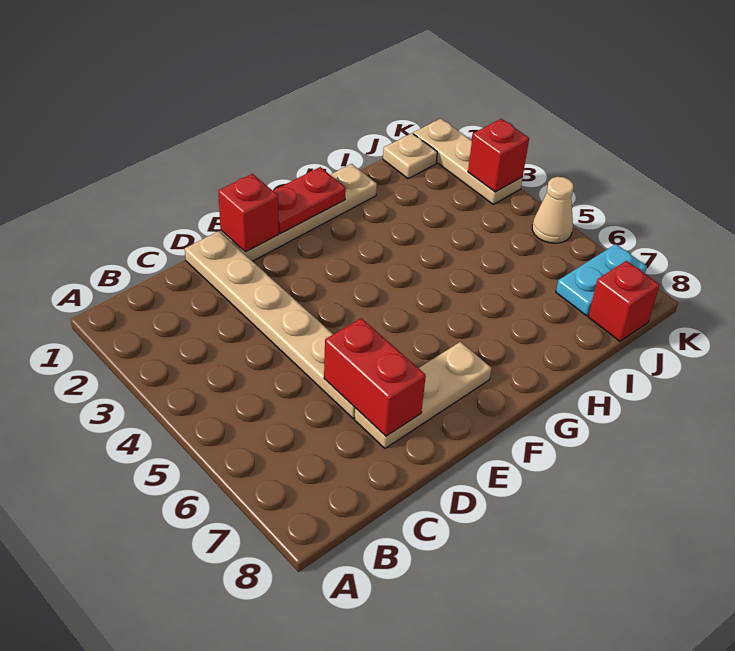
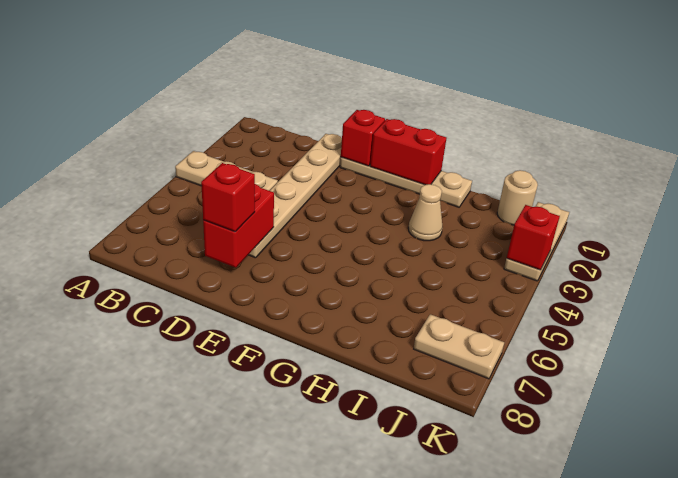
tan plate D7:F7 level 1 -> tan plate A4:C4 level 1
red plate F1:G1 level 2 -> red brick F1:G1 level 2
tan plate J1 level 1 -> tan round brick J1 level 1
cyan plate J7:K7 level 1 -> tan plate J7:K7 level 1
red brick J8 level 1 -> red brick D7 level 3
tan cone K5 level 1 -> tan cone H3 level 1

